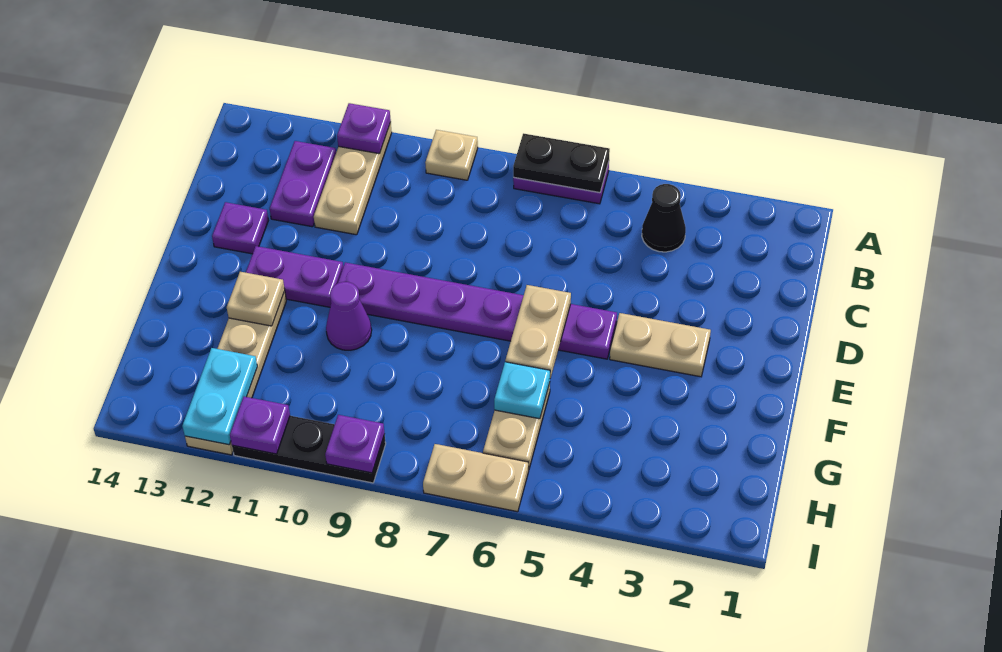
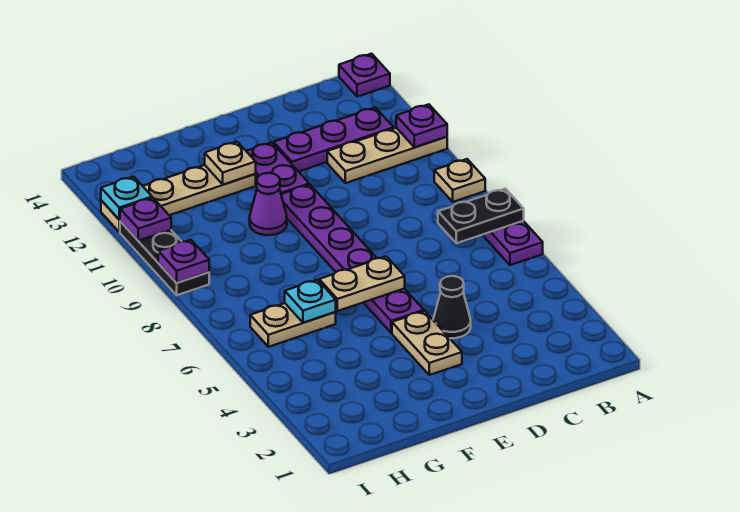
black plate A6:A7 level 2 -> black plate A7:B7 level 2
black cone B4 level 1 -> black cone D4 level 1
purple plate B12:C12 level 1 -> purple plate B12:D12 level 1
purple plate D13 level 1 -> purple plate A14 level 1
cyan plate H12:I12 level 2 -> cyan plate I12 level 2
tan plate I6:I7 level 1 -> none

